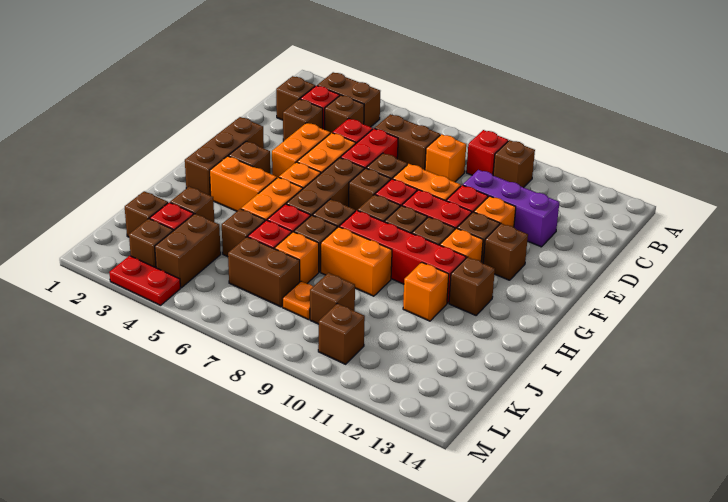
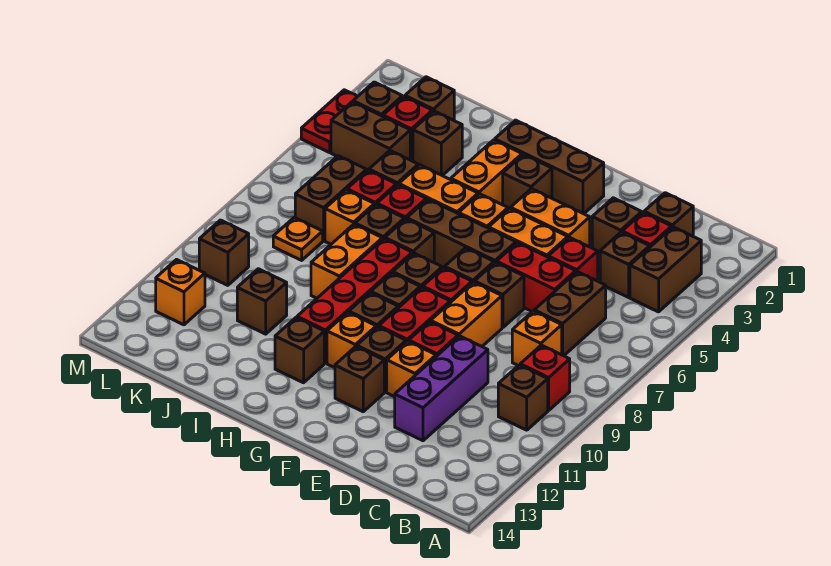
orange brick I11 level 1 -> orange brick L12 level 1
brown brick K9 level 1 -> brown brick J11 level 1

